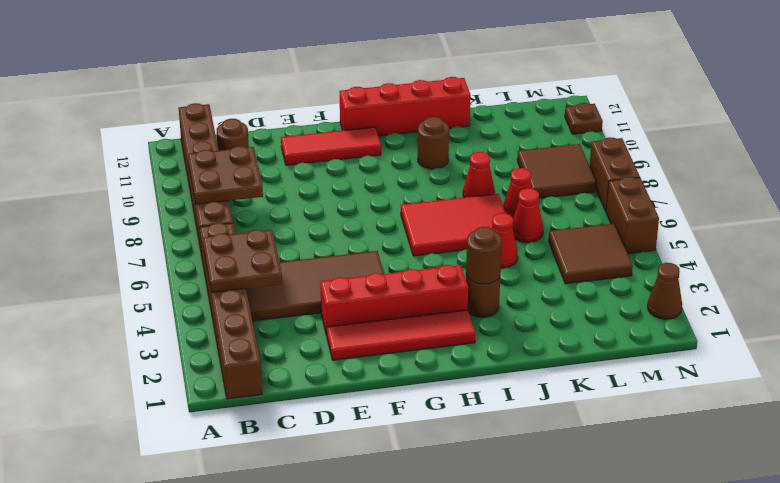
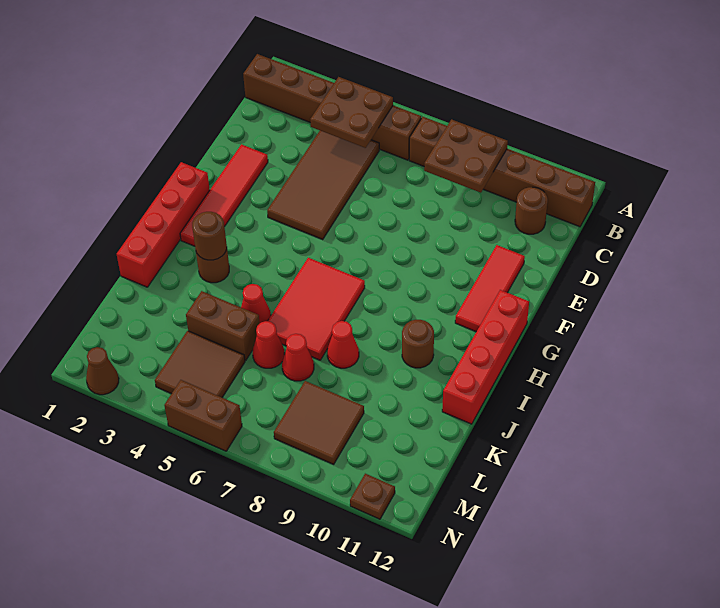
red brick E3:H3 level 1 -> red brick G1:J1 level 1
brown brick N7:N8 level 1 -> brown brick K4:K5 level 1

